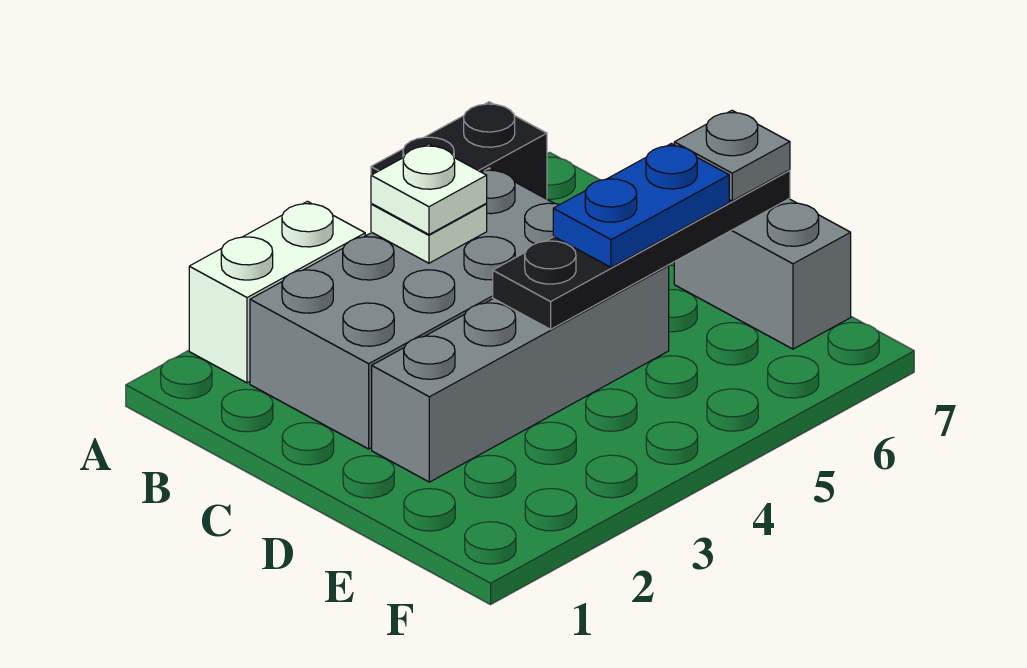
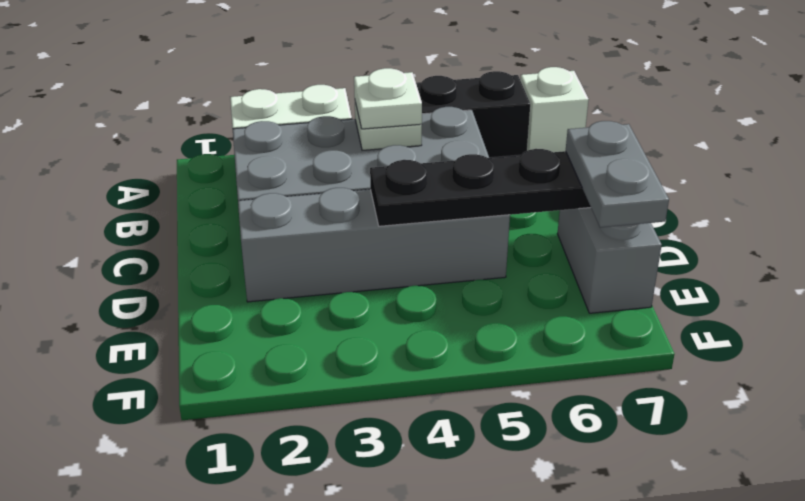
none -> white brick A7 level 1
blue plate D5:D6 level 3 -> none
grey plate D7 level 3 -> grey plate D7:E7 level 3

